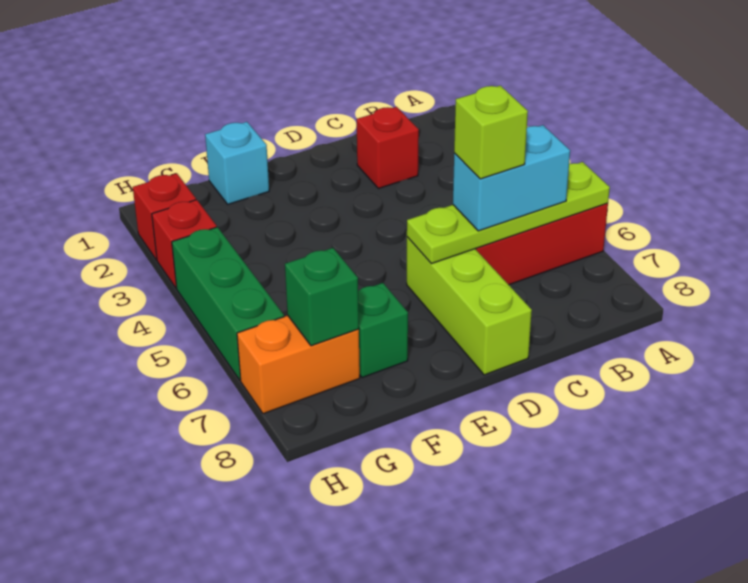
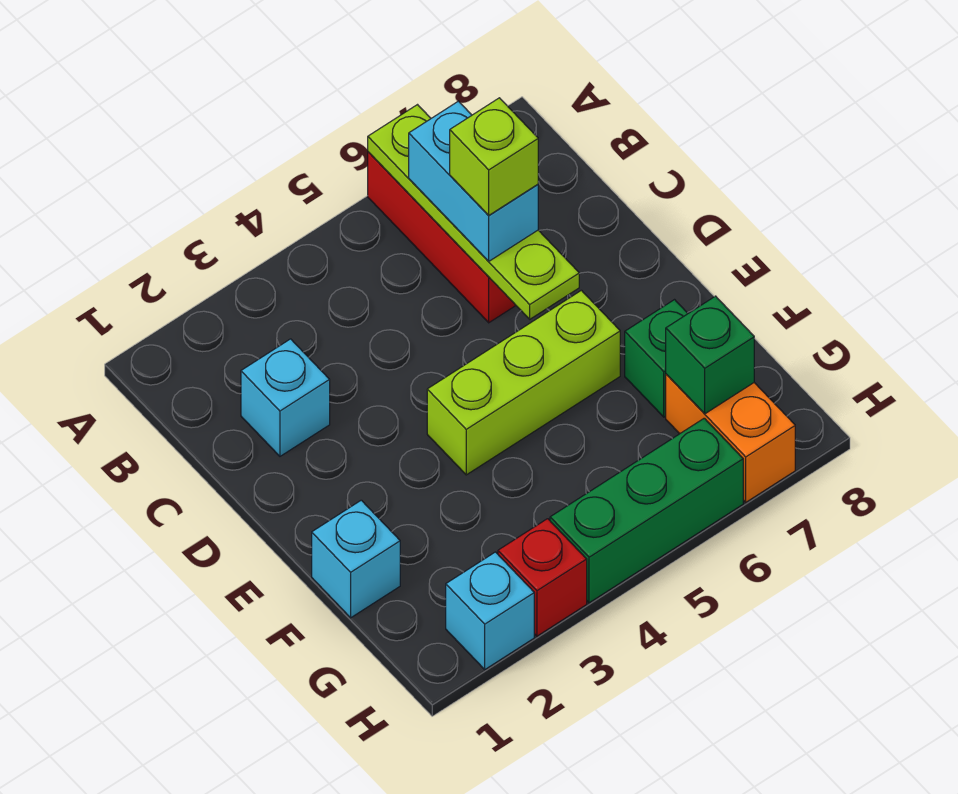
red brick C2 level 1 -> cyan brick C2 level 1
lime brick D6:D8 level 1 -> lime brick E4:E6 level 1
red brick H2 level 1 -> cyan brick H2 level 1

